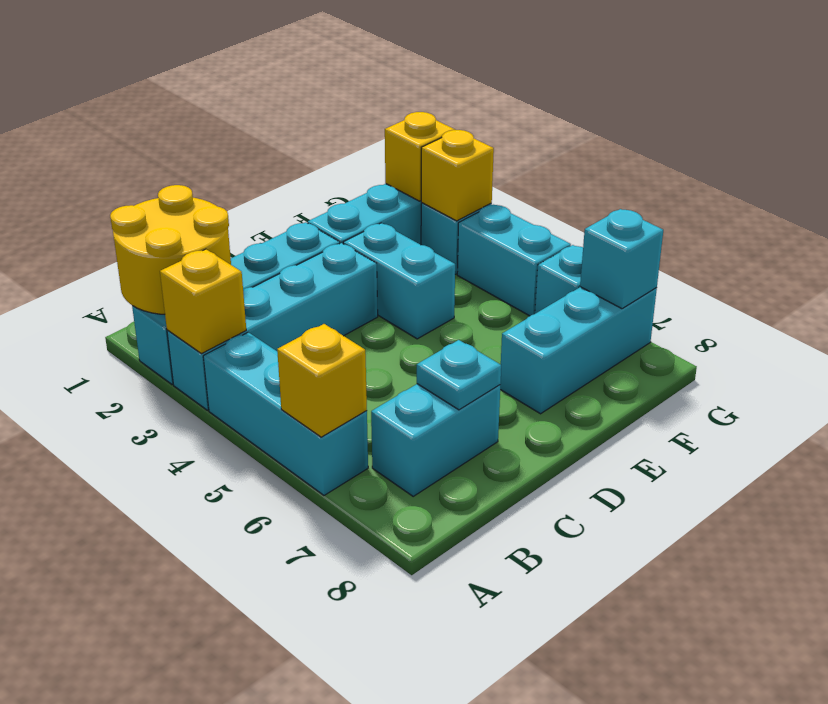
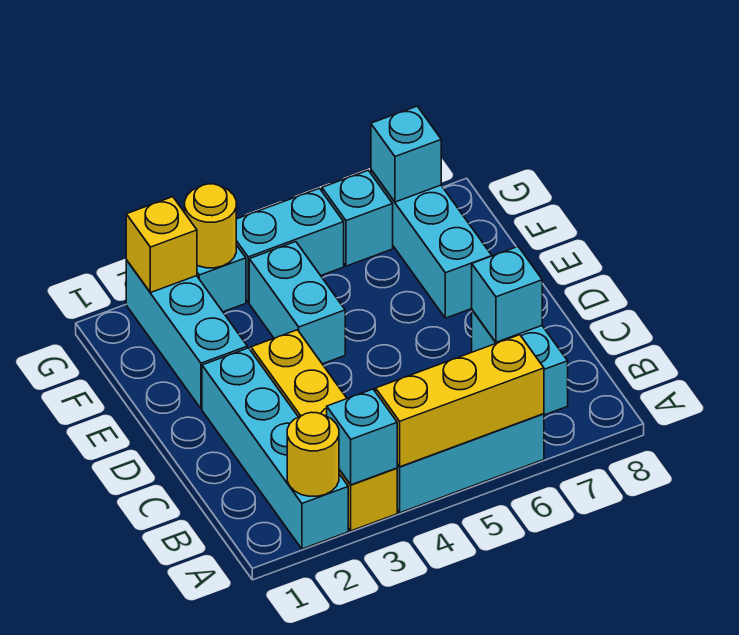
yellow round brick A1:B2 level 2 -> yellow round brick A2 level 2
cyan brick A3:D3 level 1 -> yellow brick A3:D3 level 1
yellow brick A3 level 2 -> cyan brick A3 level 2
yellow brick A6 level 2 -> yellow brick A4:A6 level 2
cyan plate C7 level 2 -> cyan brick C7 level 2
cyan brick E3:E4 level 1 -> cyan brick E4:F4 level 1
yellow brick G3 level 2 -> yellow round brick G3 level 2

